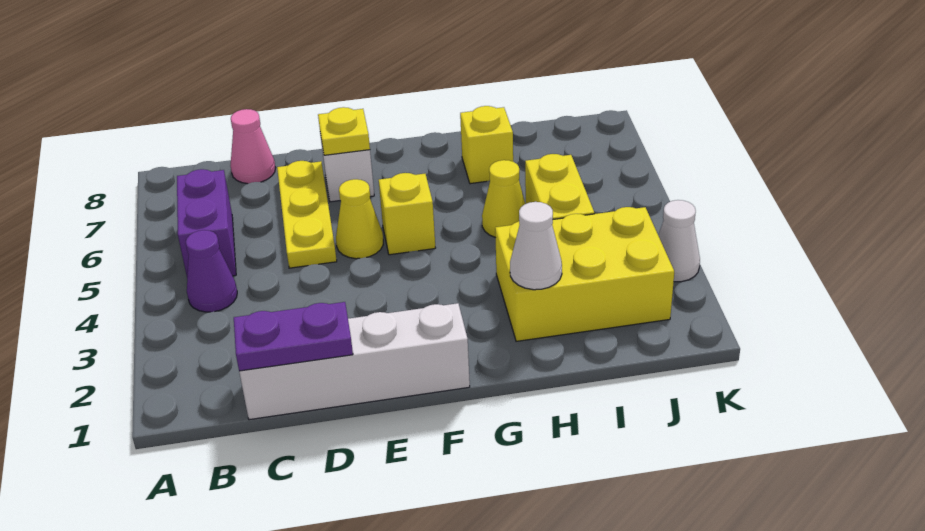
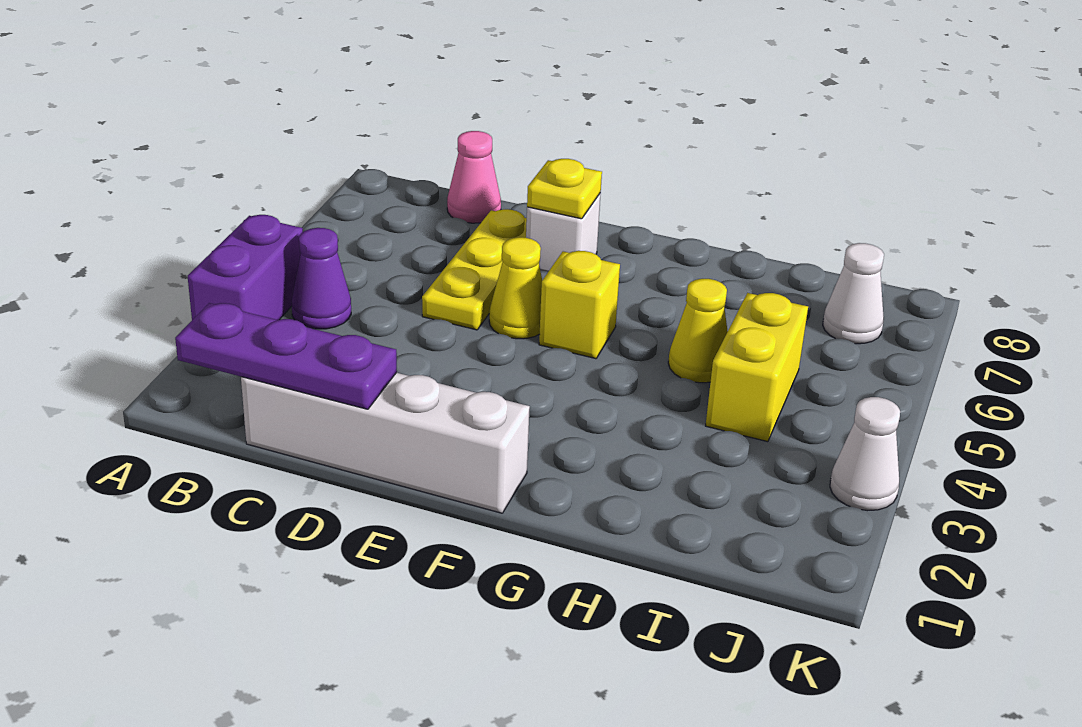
purple brick B5:B6 level 1 -> purple brick A3:A4 level 1
purple plate C1:D1 level 2 -> purple plate B1:D1 level 2
yellow brick H2:J3 level 1 -> none
white cone H2 level 2 -> white cone J7 level 1
yellow brick H7 level 1 -> none

